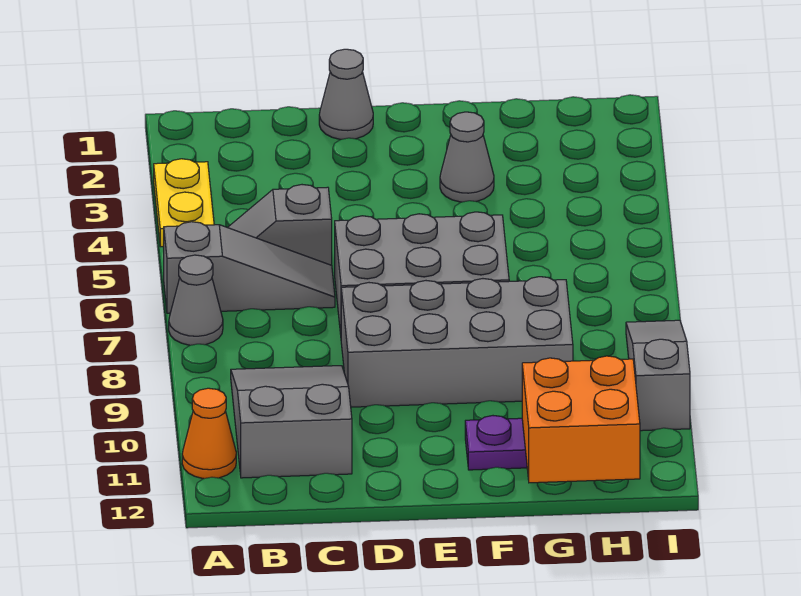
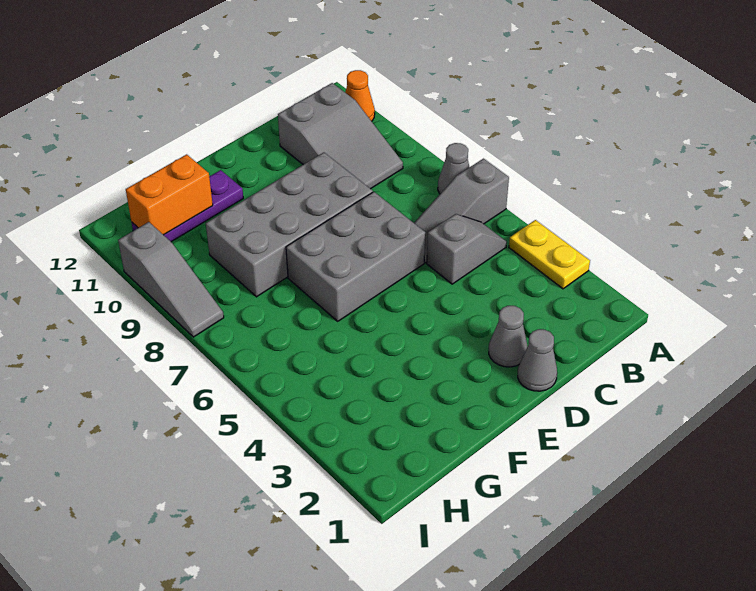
grey cone F3 level 1 -> grey cone D2 level 1
orange brick G11:H12 level 2 -> orange brick G11:H11 level 2

